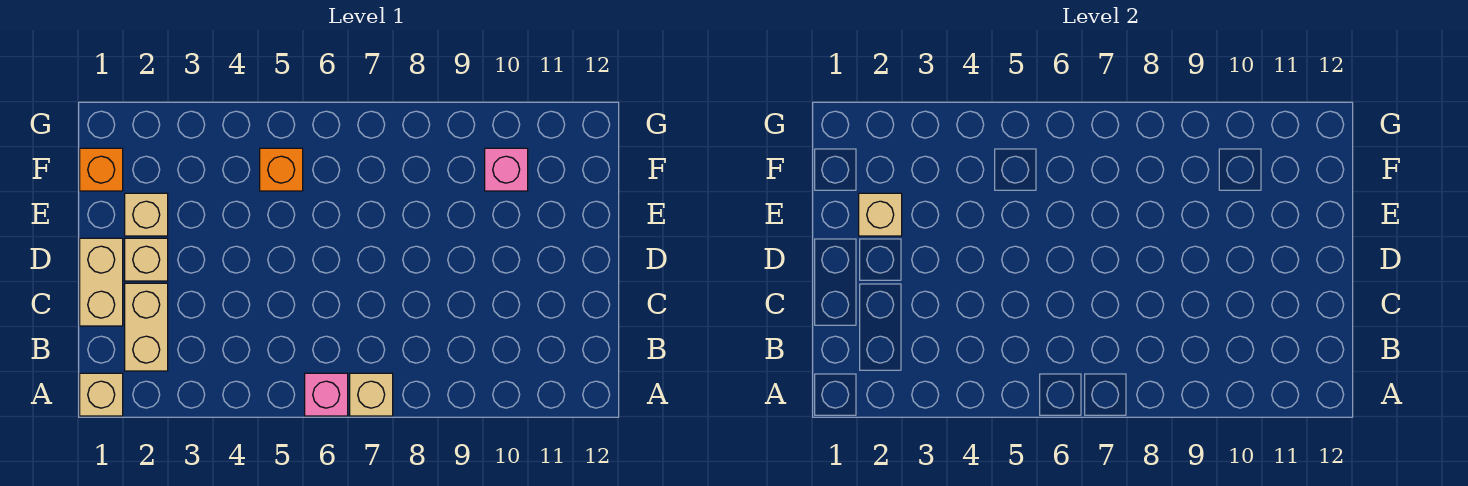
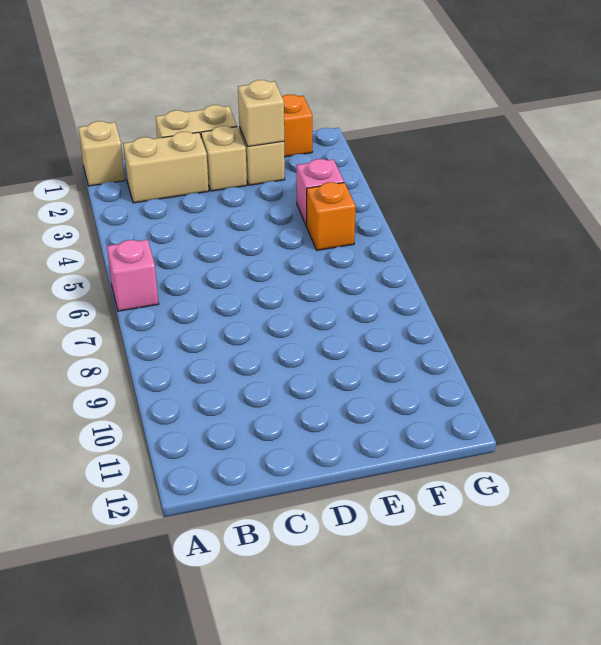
tan brick A7 level 1 -> none
pink brick F10 level 1 -> pink brick F4 level 1

